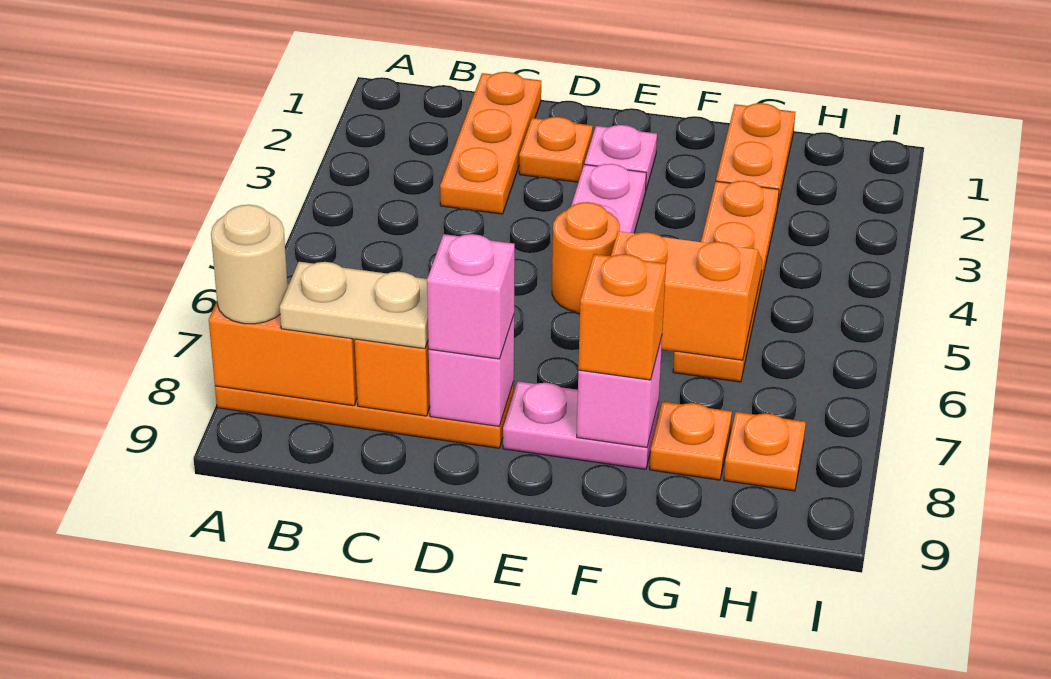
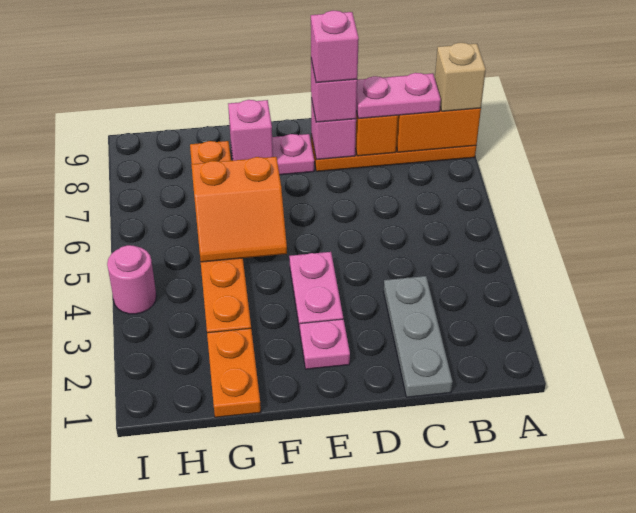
tan round brick A8 level 3 -> tan brick A8 level 3
tan plate B8:C8 level 3 -> pink plate B8:C8 level 3
orange plate C1:C3 level 1 -> grey plate C1:C3 level 1
orange plate D2 level 1 -> none
none -> pink brick D8 level 4
orange round brick E5 level 1 -> none
orange brick F8 level 3 -> none
orange plate H8 level 1 -> none
none -> pink round brick I4 level 1

